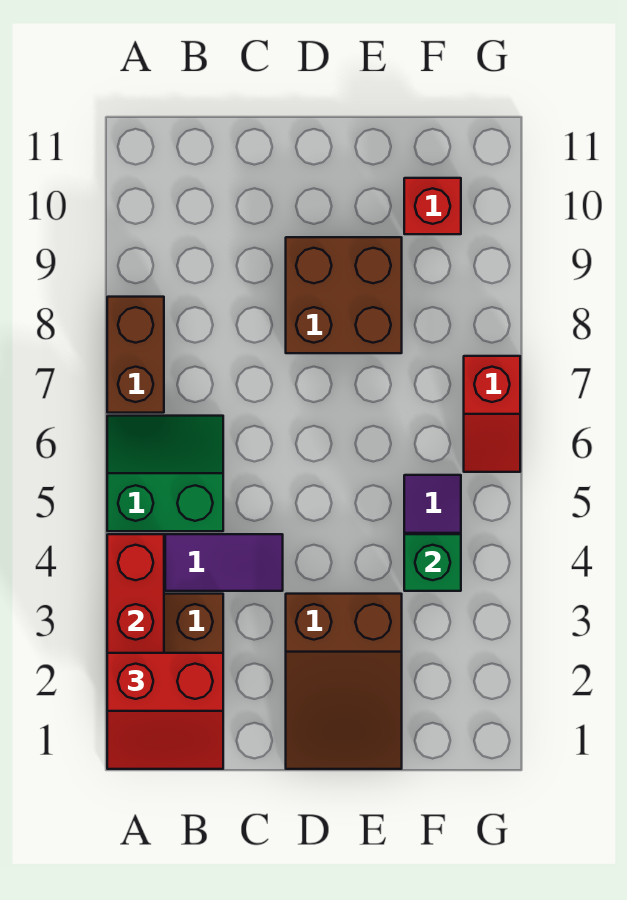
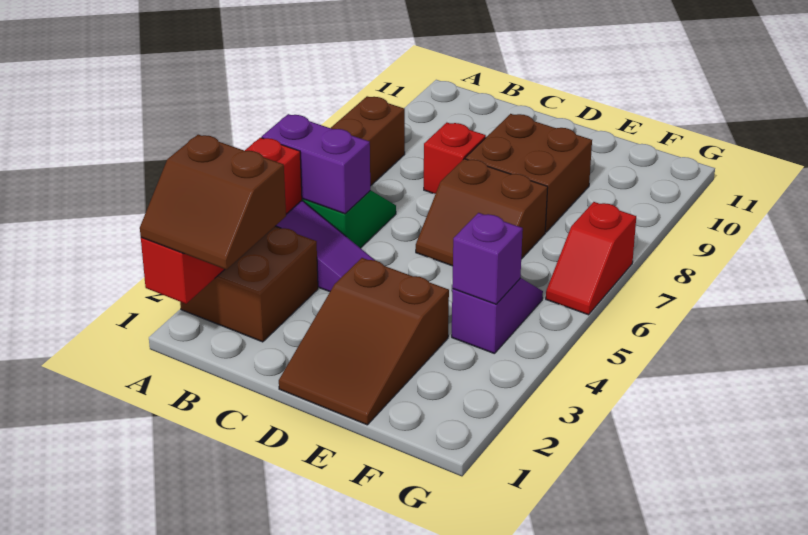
red slope A1:B2 level 3 top 2 -> brown slope A1:B2 level 3 top 2
none -> purple brick A5:B5 level 2
none -> brown slope D6:E7 level 1 top 7
green brick F4 level 2 -> purple brick F4 level 2
red brick F10 level 1 -> red brick C8 level 1

